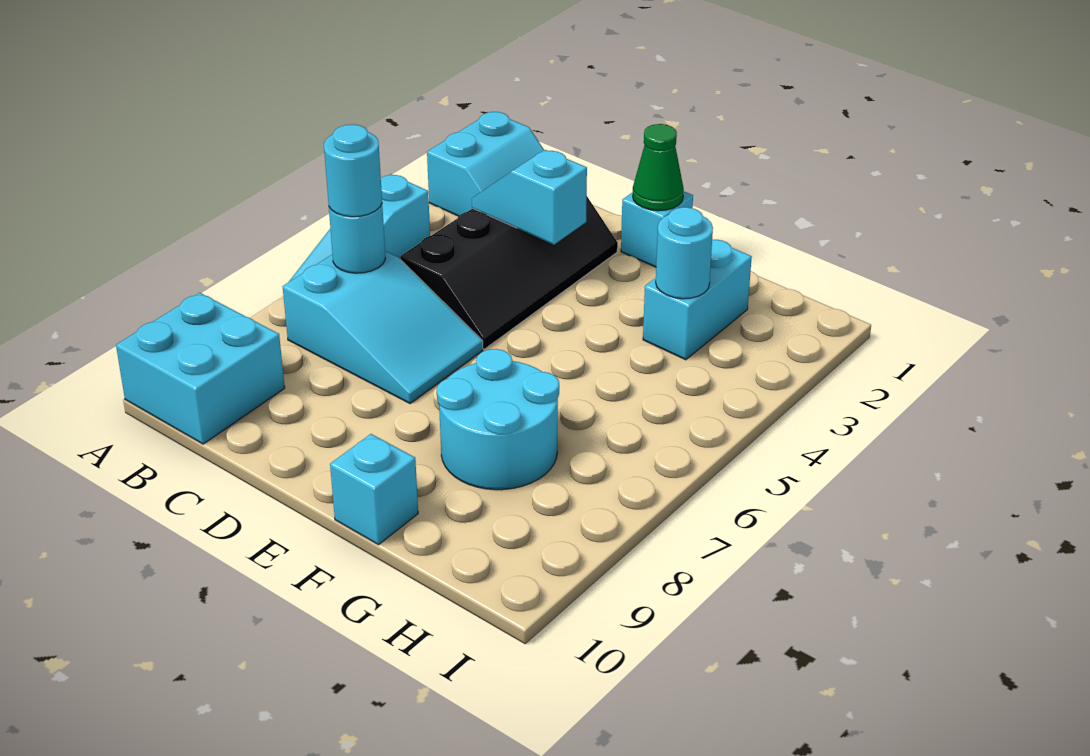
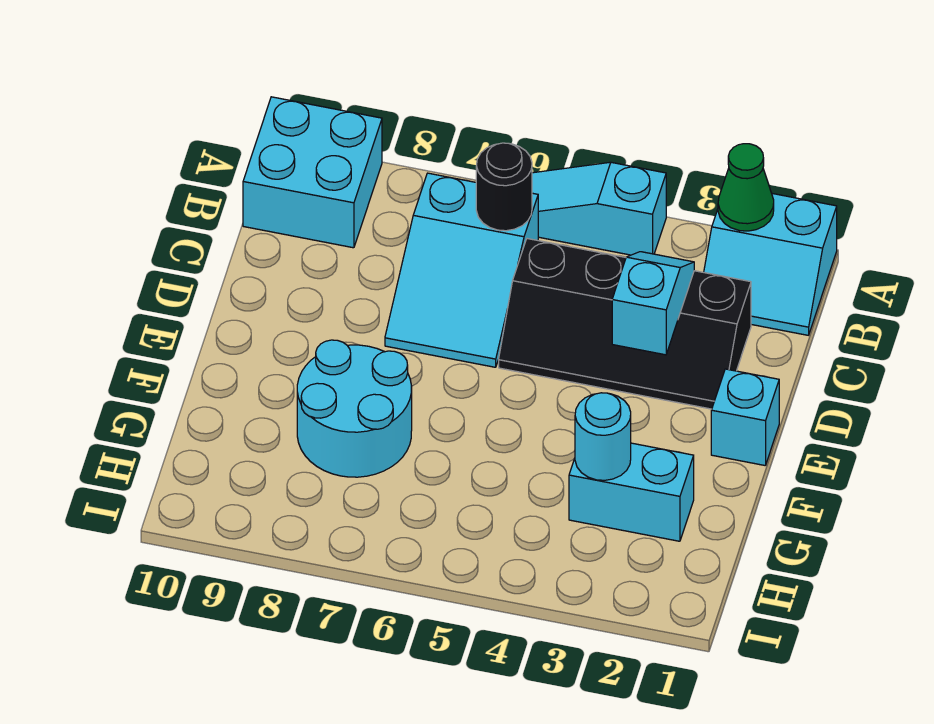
cyan round brick B6 level 2 -> black round brick B6 level 2
cyan round brick B6 level 3 -> none
green cone E1 level 2 -> green cone A2 level 2
cyan brick F10 level 1 -> none

